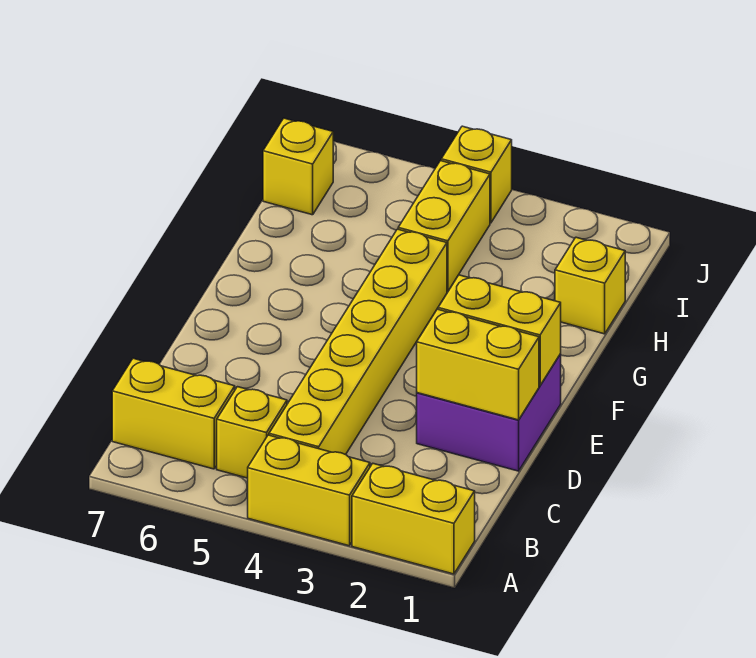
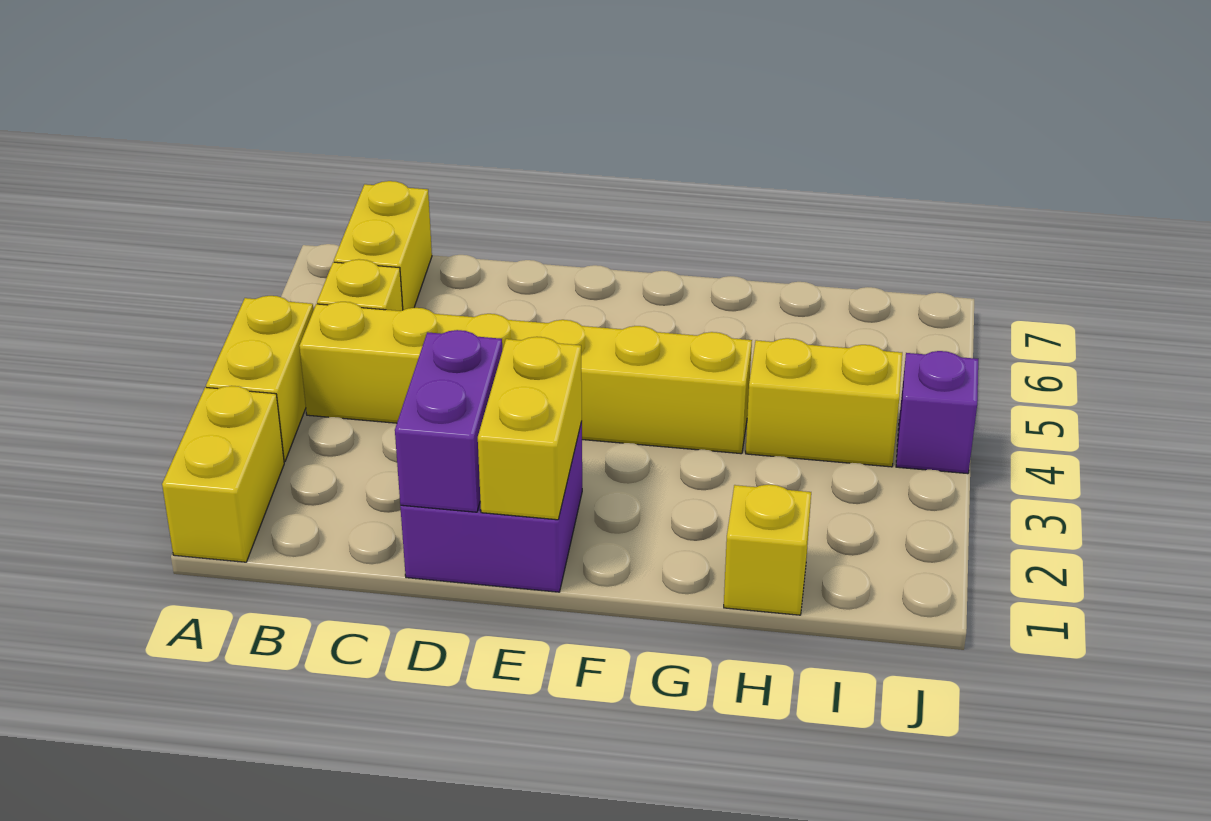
yellow brick D1:D2 level 2 -> purple brick D1:D2 level 2
yellow brick I7 level 1 -> none
yellow brick J4 level 1 -> purple brick J4 level 1

